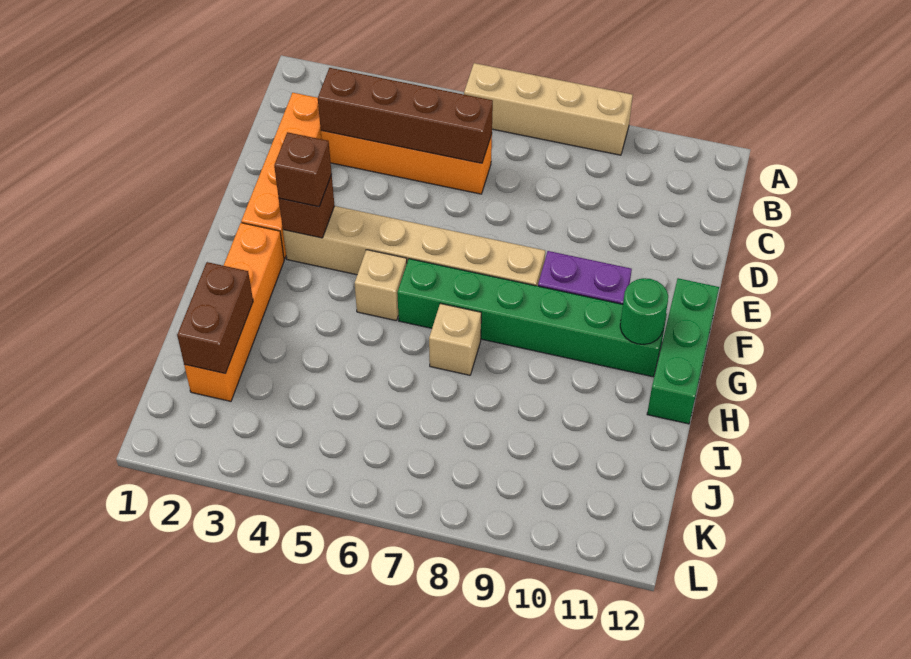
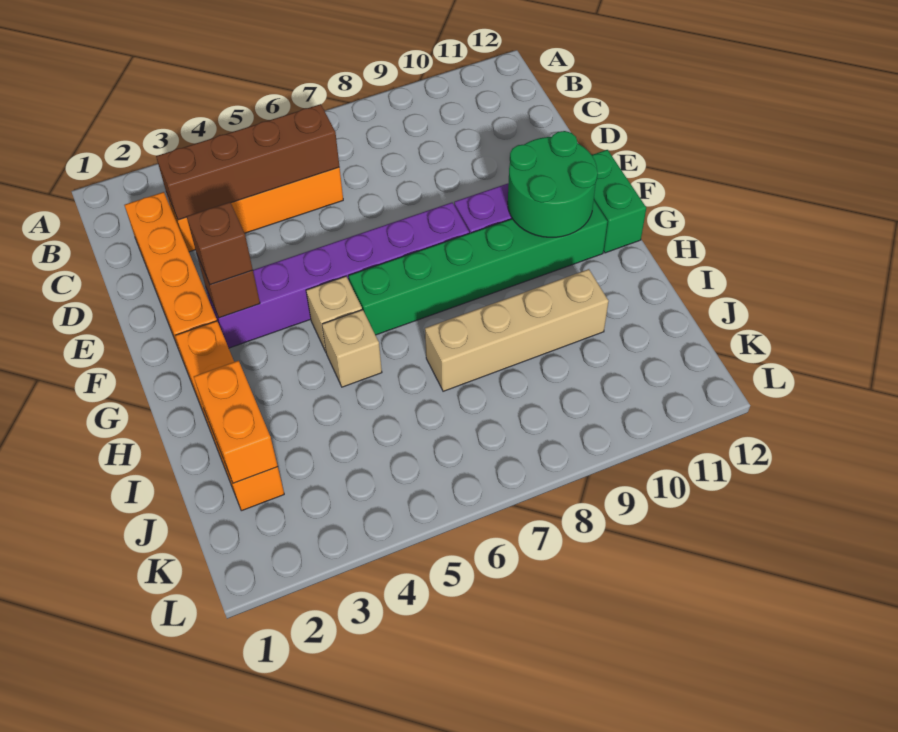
tan brick A6:A9 level 1 -> tan brick I7:I10 level 1
tan brick F3:F8 level 1 -> purple brick F3:F8 level 1
green brick F12:H12 level 1 -> green brick F12:G12 level 1
green round brick G11 level 2 -> green round brick F10:G11 level 2
tan brick H7 level 1 -> tan brick H5 level 1
brown brick I2:J2 level 2 -> orange brick I2:J2 level 2

